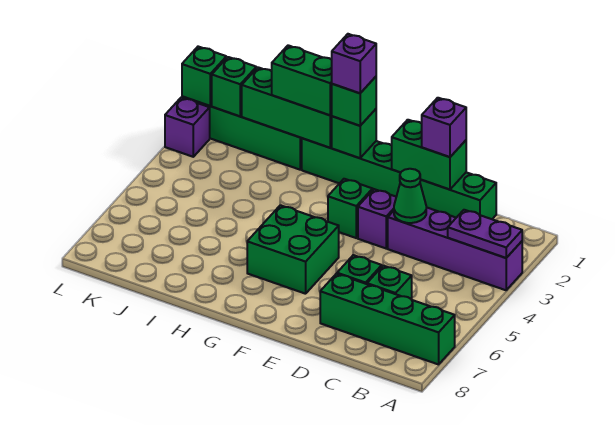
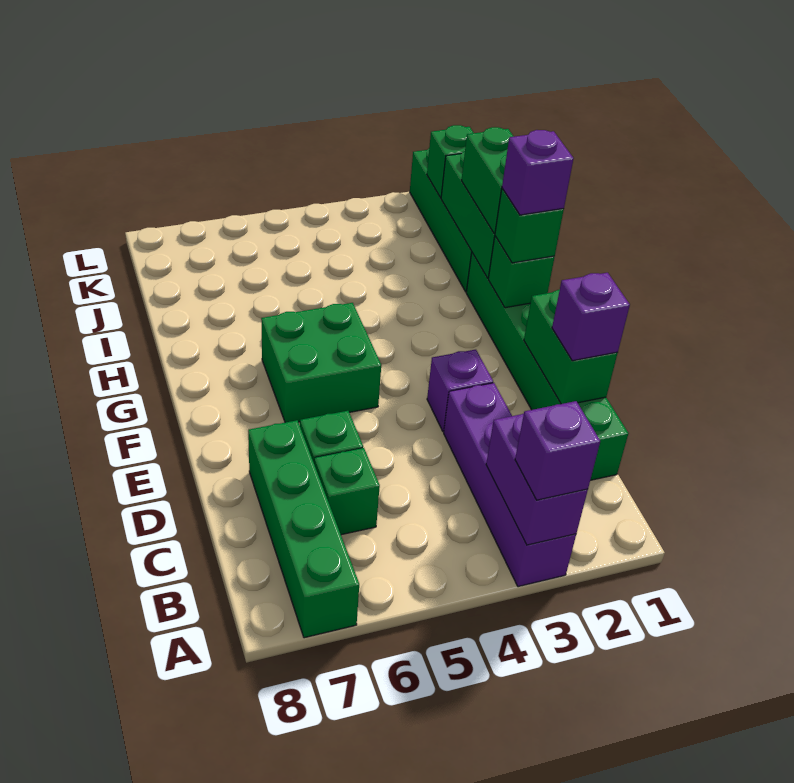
purple plate A3:B3 level 2 -> purple brick A3:B3 level 2
green cone D3 level 2 -> none
green brick F3 level 1 -> none
green brick L1 level 2 -> none
purple brick L2 level 1 -> purple brick A3 level 3

